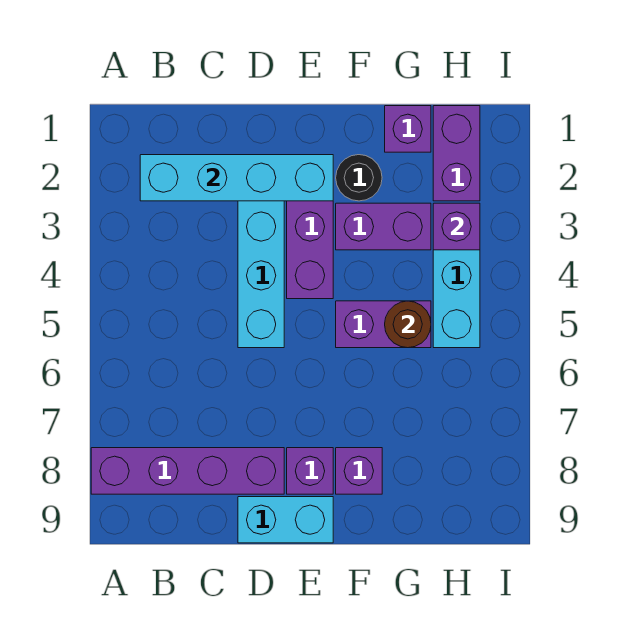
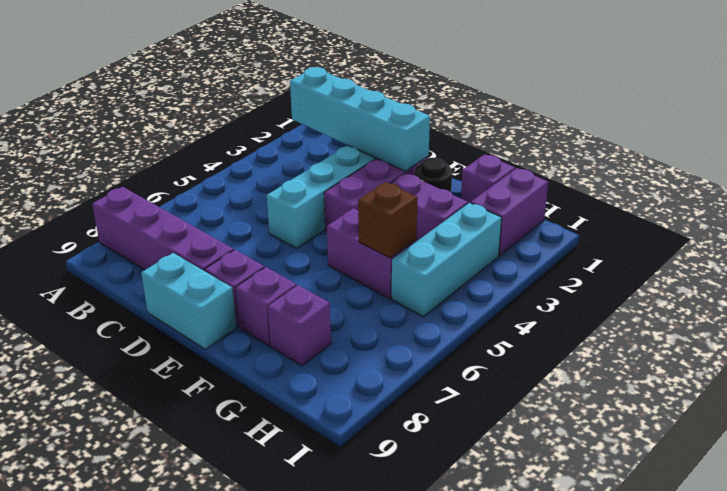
brown round brick G5 level 2 -> brown brick G5 level 2
purple brick H3 level 2 -> purple brick G8 level 1

